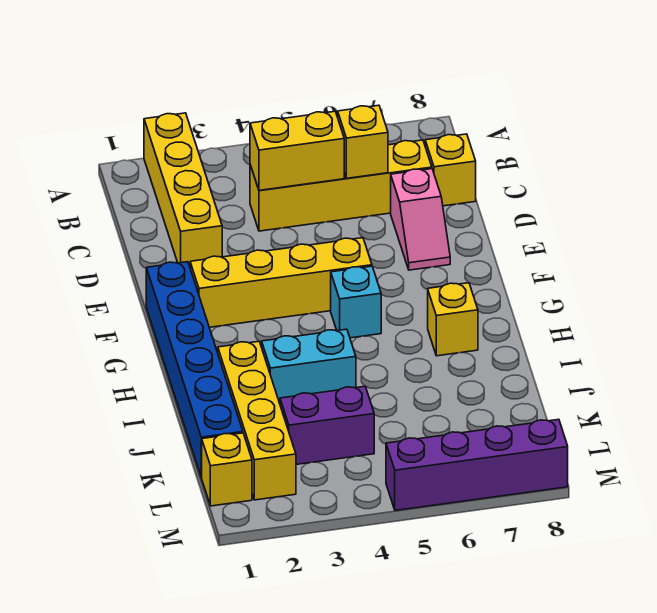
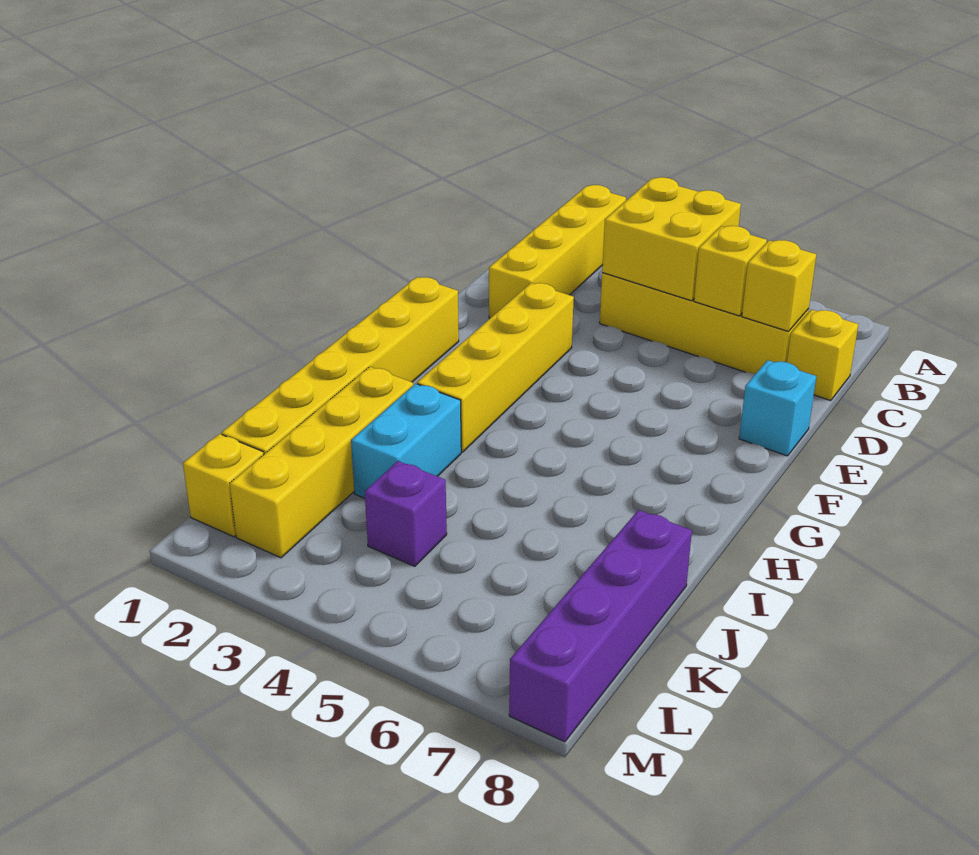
yellow brick C4:C5 level 2 -> yellow brick B4:C5 level 2
pink slope D7:E7 level 1 top D -> none
blue brick F1:K1 level 1 -> yellow brick F1:K1 level 1
yellow brick F2:F5 level 1 -> yellow brick E3:H3 level 1
cyan brick G5 level 1 -> cyan brick E8 level 1
yellow brick H7 level 1 -> yellow brick C7 level 2
cyan brick I3:I4 level 1 -> cyan brick I3:J3 level 1
purple brick K3:K4 level 1 -> purple brick K4 level 1
purple brick M5:M8 level 1 -> purple brick J8:M8 level 1

